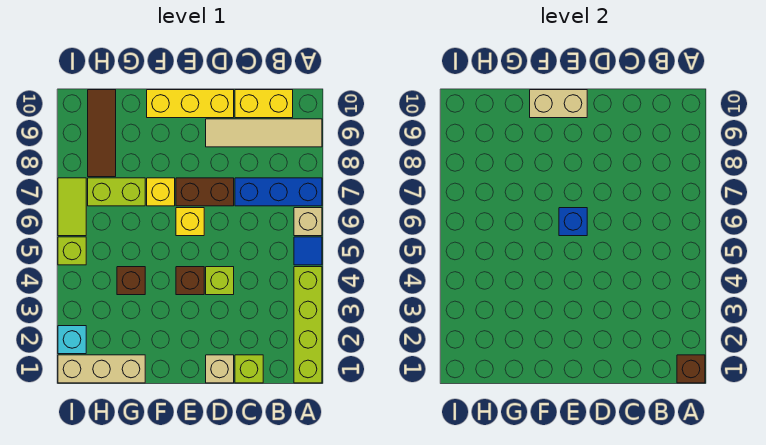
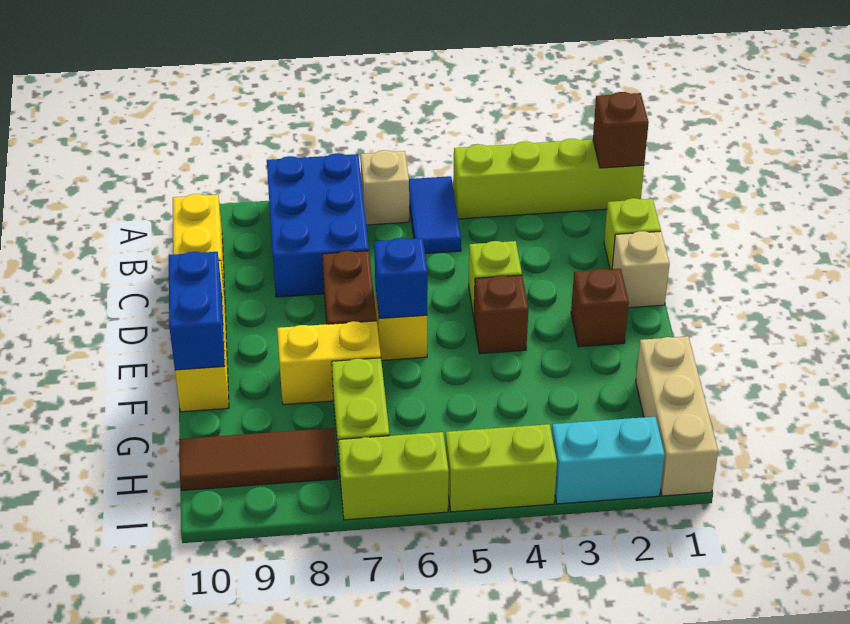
blue tile A5 level 1 -> blue tile A5:B5 level 1
blue brick A7:C7 level 1 -> blue brick A7:C8 level 1
tan tile A9:D9 level 1 -> none
tan brick E10:F10 level 2 -> blue brick E10:F10 level 2
yellow brick F7 level 1 -> yellow brick F7:F8 level 1
brown brick G4 level 1 -> brown brick E2 level 1
cyan brick I2 level 1 -> cyan brick I2:I3 level 1
lime brick I5 level 1 -> lime brick I4:I5 level 1
lime tile I6:I7 level 1 -> lime brick I6:I7 level 1

